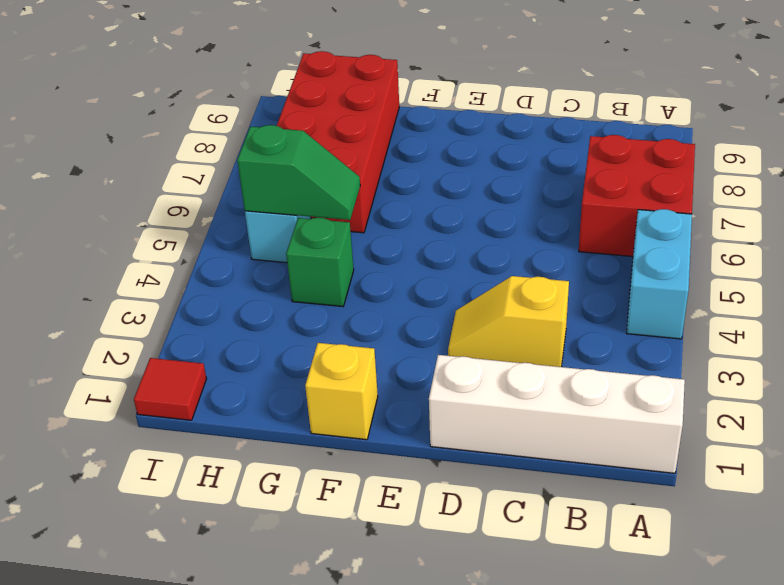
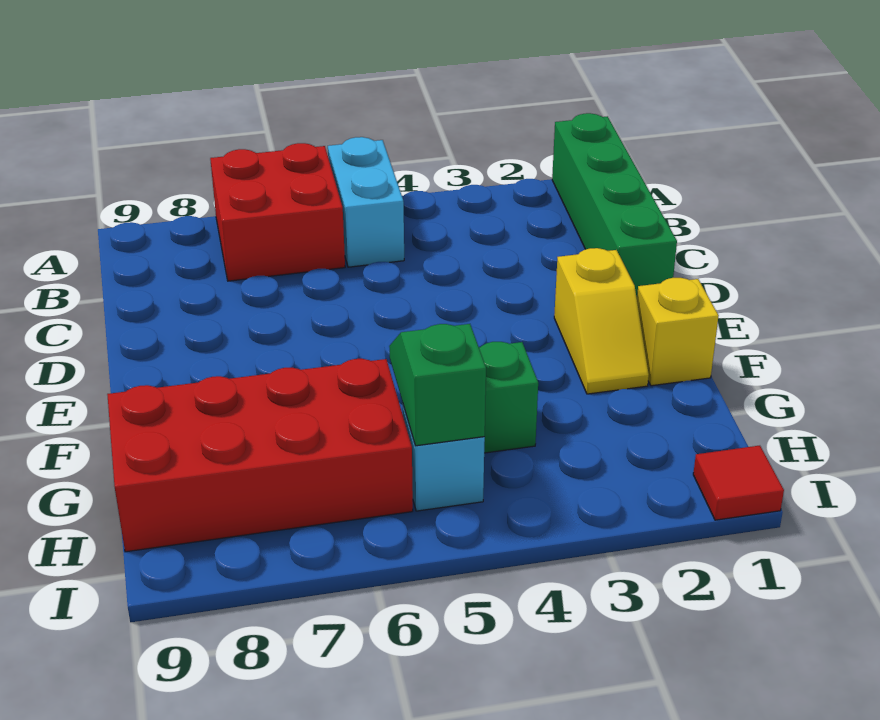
white brick A1:D1 level 1 -> green brick A1:D1 level 1
cyan brick A4:A5 level 1 -> cyan brick A5:B5 level 1
yellow slope C3:D3 level 1 top C -> yellow slope E2:F2 level 1 top E

